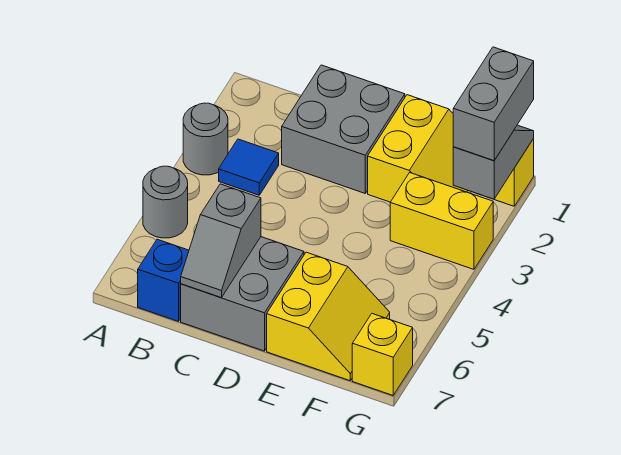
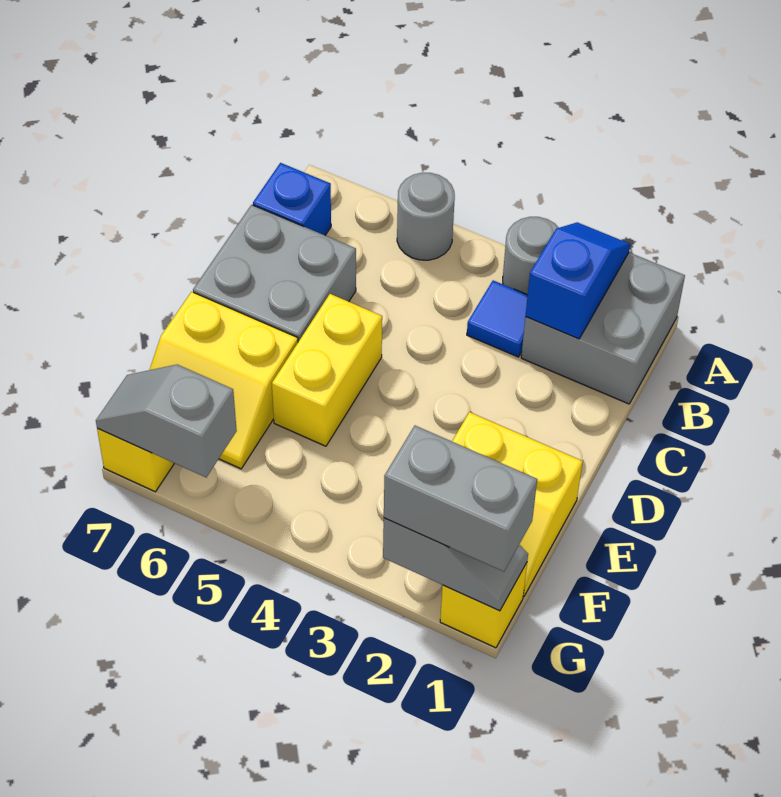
none -> blue slope A2:B2 level 2 top B
grey brick C1:D2 level 1 -> grey brick A1:B2 level 1
grey slope C6:C7 level 2 top 6 -> grey slope G6:G7 level 2 top 6
yellow brick F3:G3 level 1 -> yellow brick D5:E5 level 1

